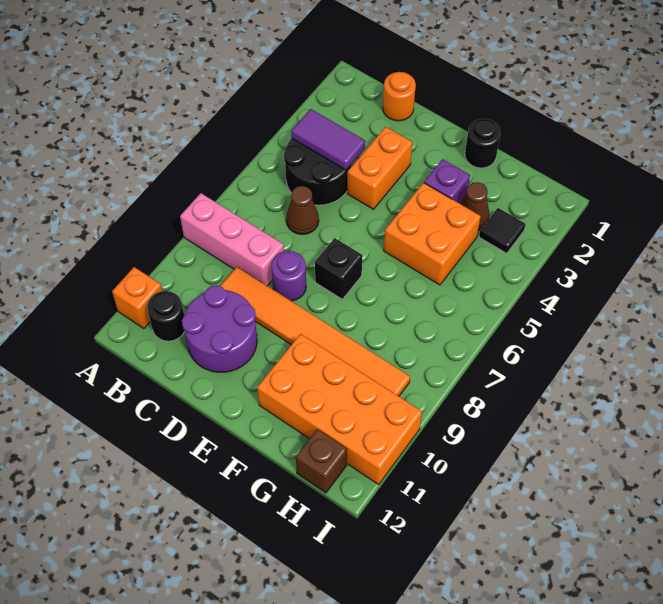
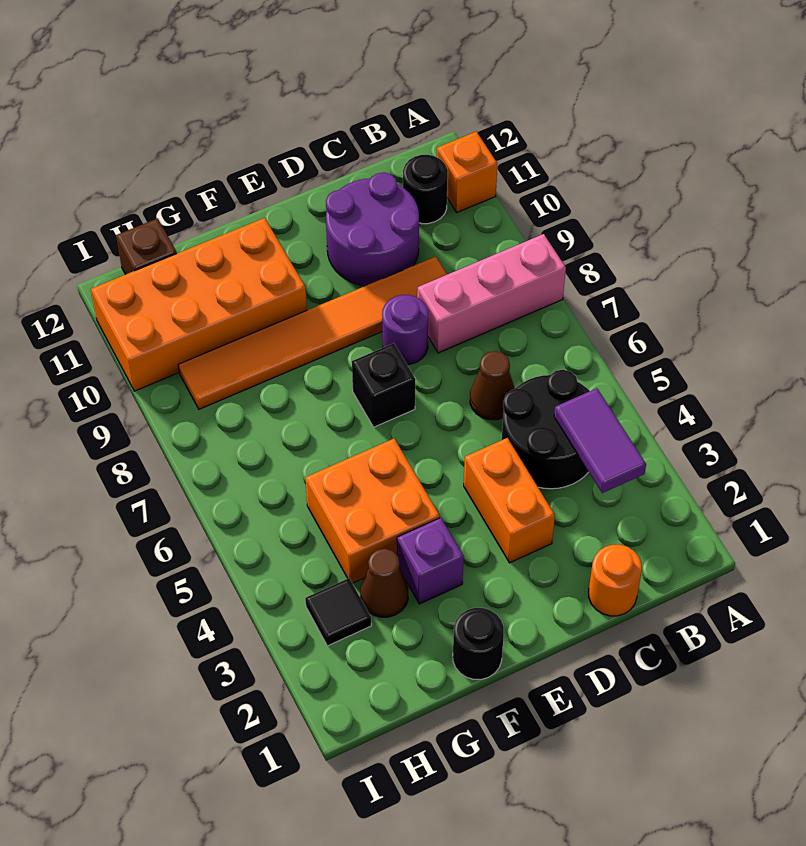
purple tile B4:C4 level 2 -> purple tile B3:B4 level 2

